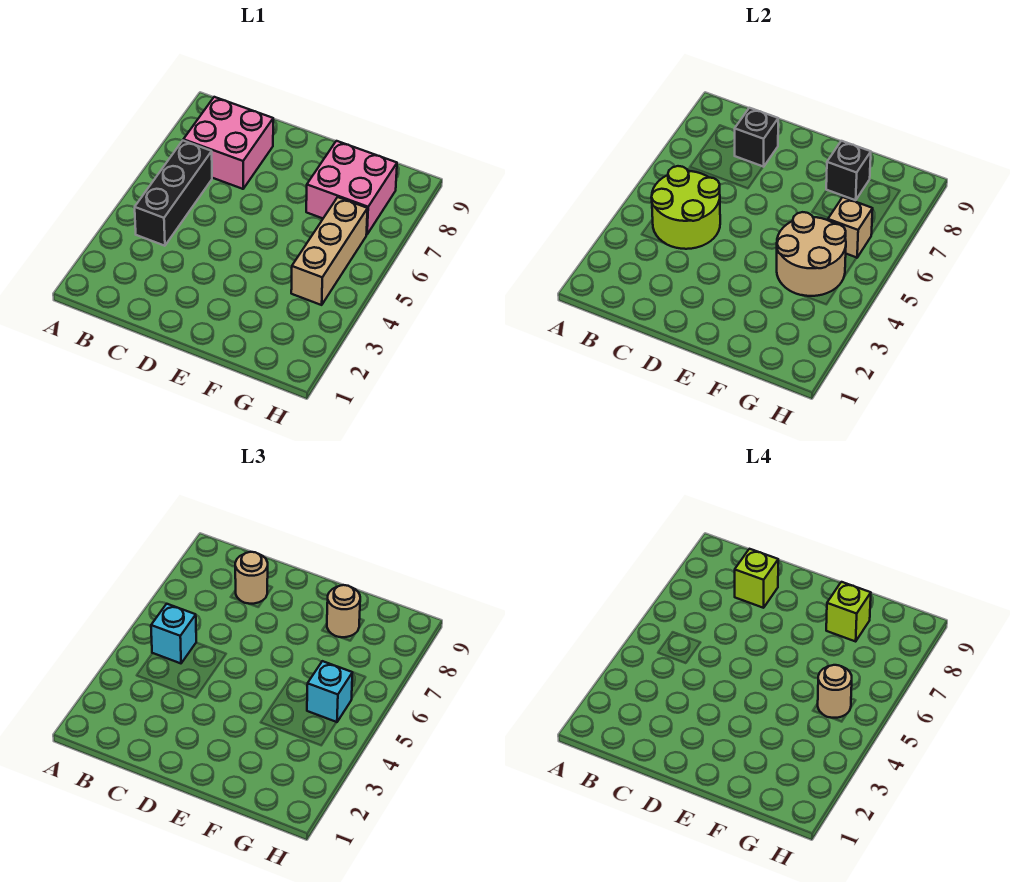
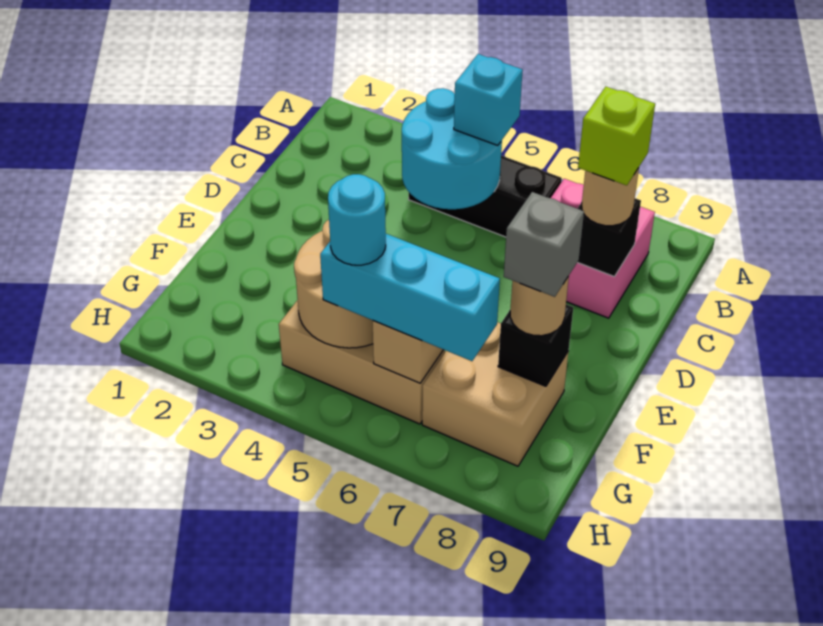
lime round brick B4:C5 level 2 -> cyan round brick B4:C5 level 2
pink brick F7:G8 level 1 -> tan brick F7:G8 level 1
lime brick F8 level 4 -> grey brick F8 level 4
cyan brick G5 level 3 -> cyan brick G5:G7 level 3
tan round brick G5 level 4 -> cyan round brick G5 level 4

